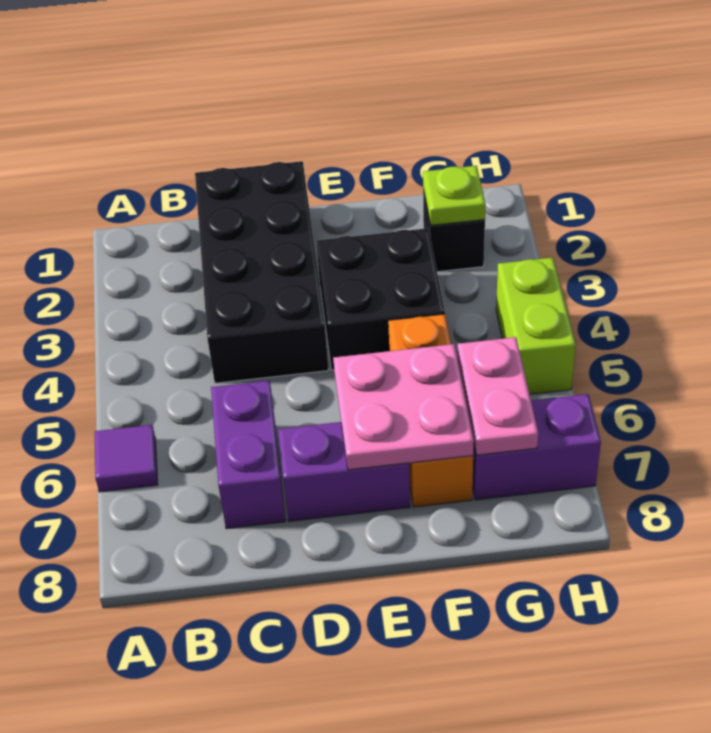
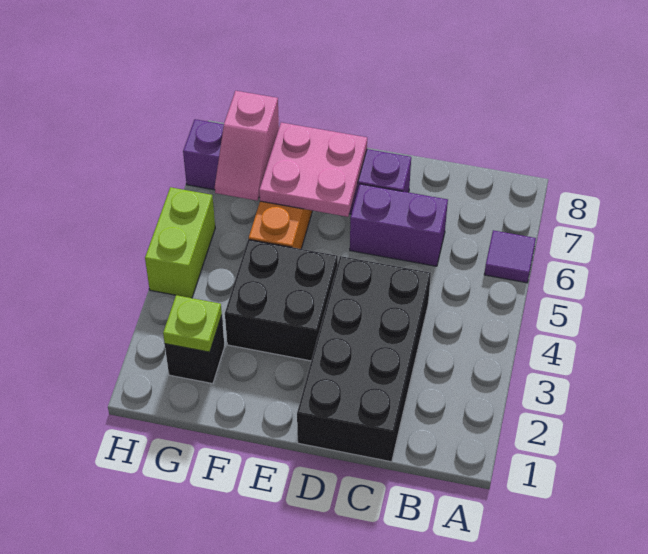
purple brick C6:C7 level 1 -> purple brick C6:D6 level 1
pink plate G6:G7 level 2 -> pink slope G6:G7 level 2 top 7

